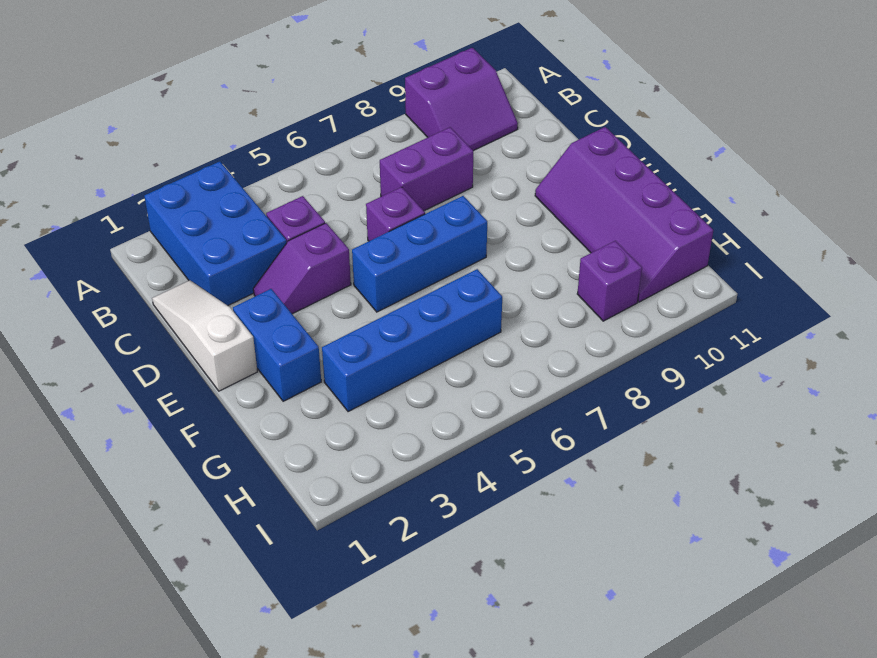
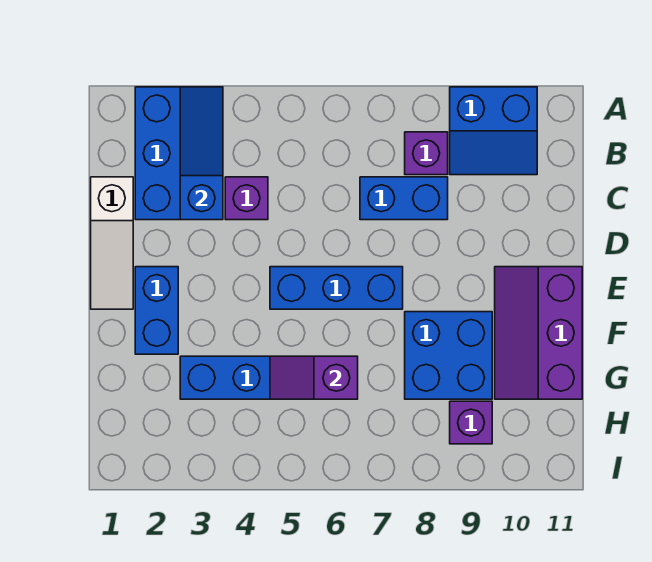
none -> blue slope A3:C3 level 2 top C
purple slope A9:B10 level 1 top A -> blue slope A9:B10 level 1 top A
white slope C1:E1 level 1 top E -> white slope C1:E1 level 1 top C
purple brick C7:C8 level 1 -> blue brick C7:C8 level 1
purple slope D3:D4 level 1 top 4 -> purple slope G5:G6 level 2 top 6
purple brick D6 level 1 -> purple brick B8 level 1
purple slope E10:H11 level 1 top 11 -> purple slope E10:G11 level 1 top 11
none -> blue brick F8:G9 level 1

